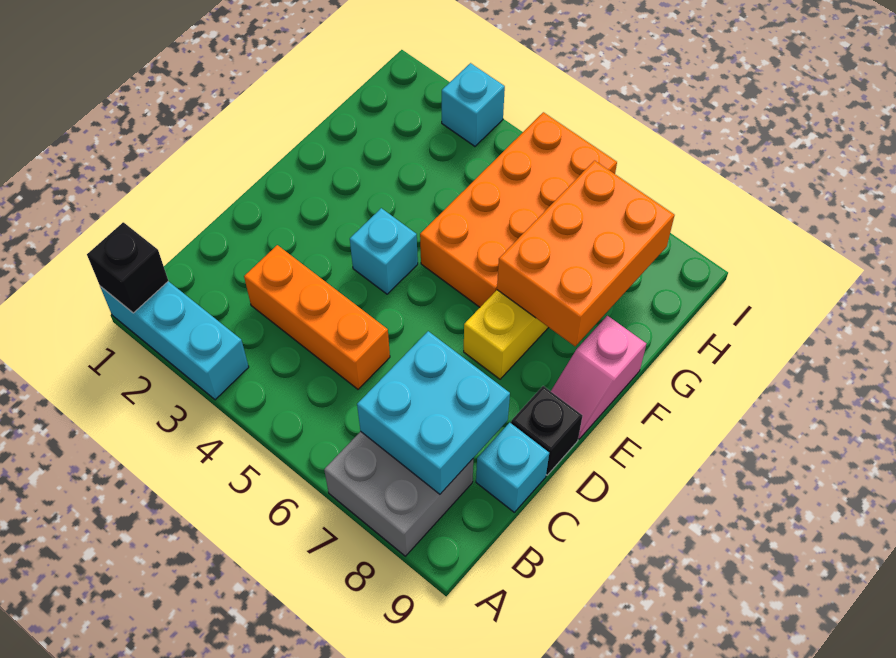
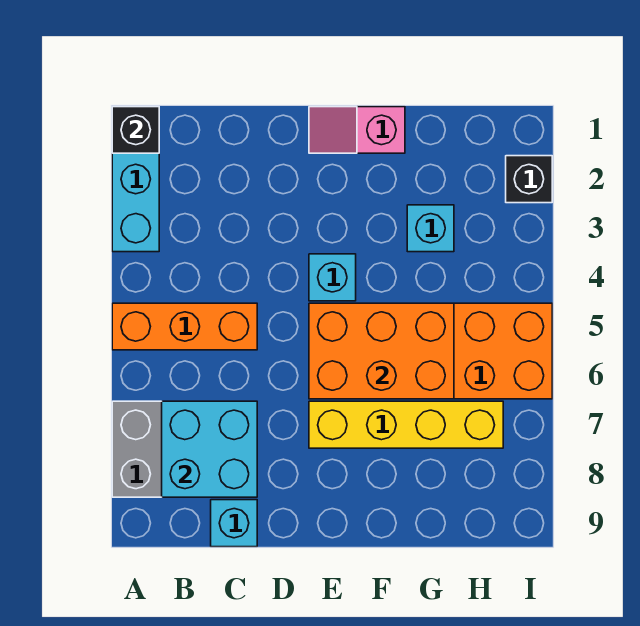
orange brick C3:C5 level 1 -> orange brick A5:C5 level 1
black brick D9 level 1 -> black brick I2 level 1
pink slope E9:F9 level 1 top F -> pink slope E1:F1 level 1 top F
orange brick F7:H8 level 2 -> orange brick E5:G6 level 2
cyan brick I3 level 1 -> cyan brick G3 level 1

